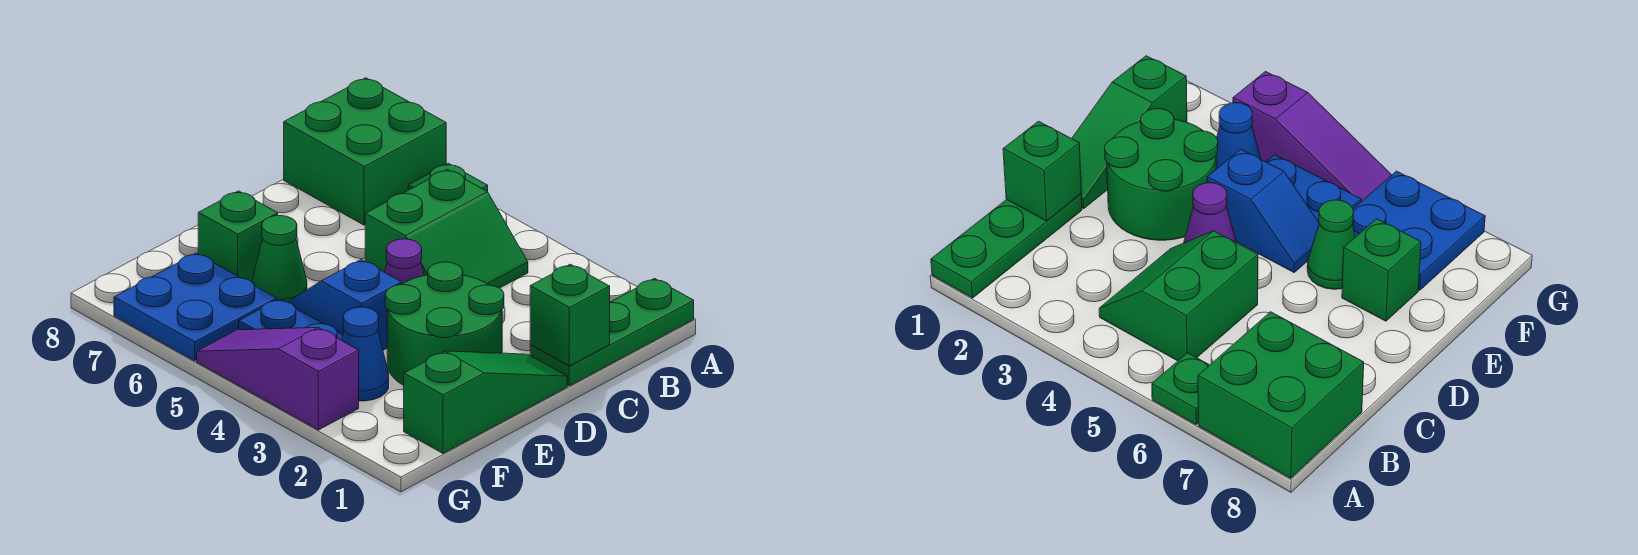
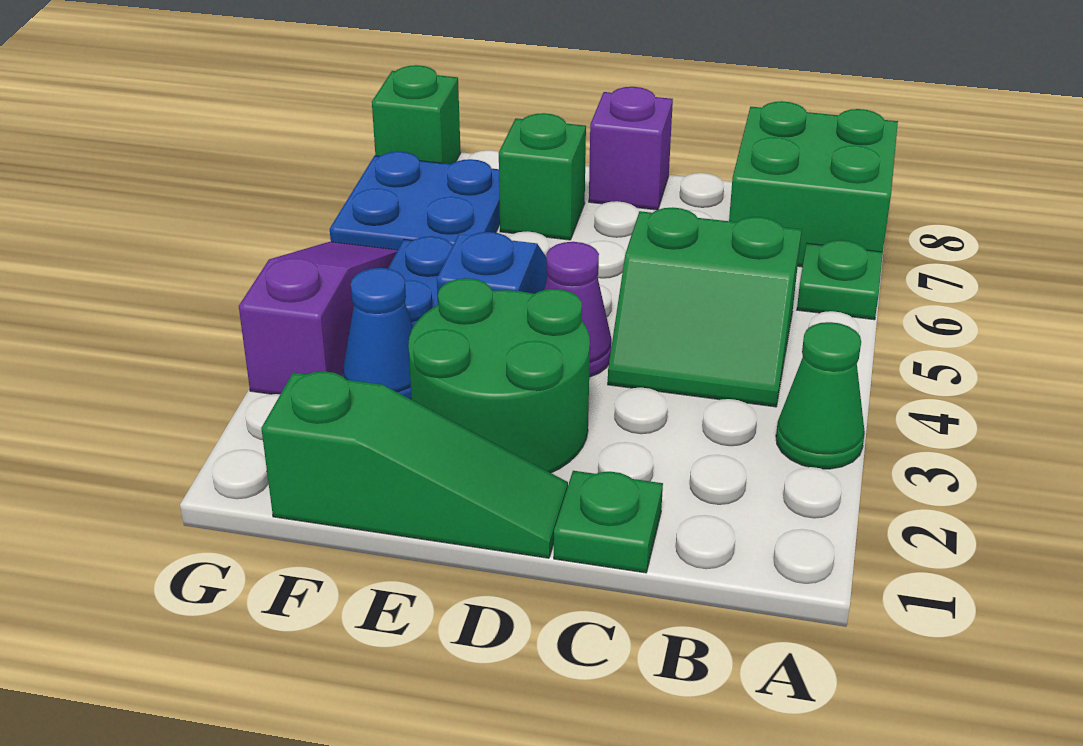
green plate A1:C1 level 1 -> green plate C1 level 1
green brick C1 level 2 -> green brick G8 level 1
none -> purple brick D8 level 1
green cone E6 level 1 -> green cone A3 level 1

